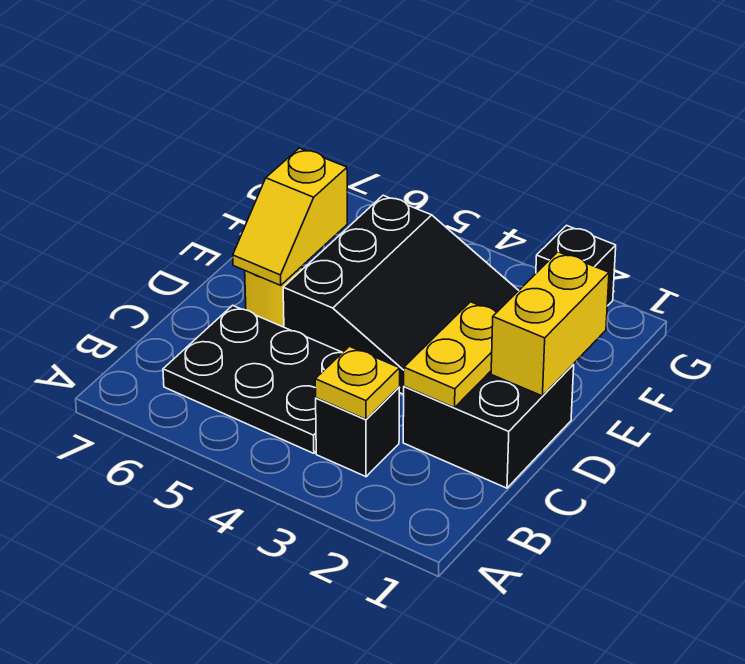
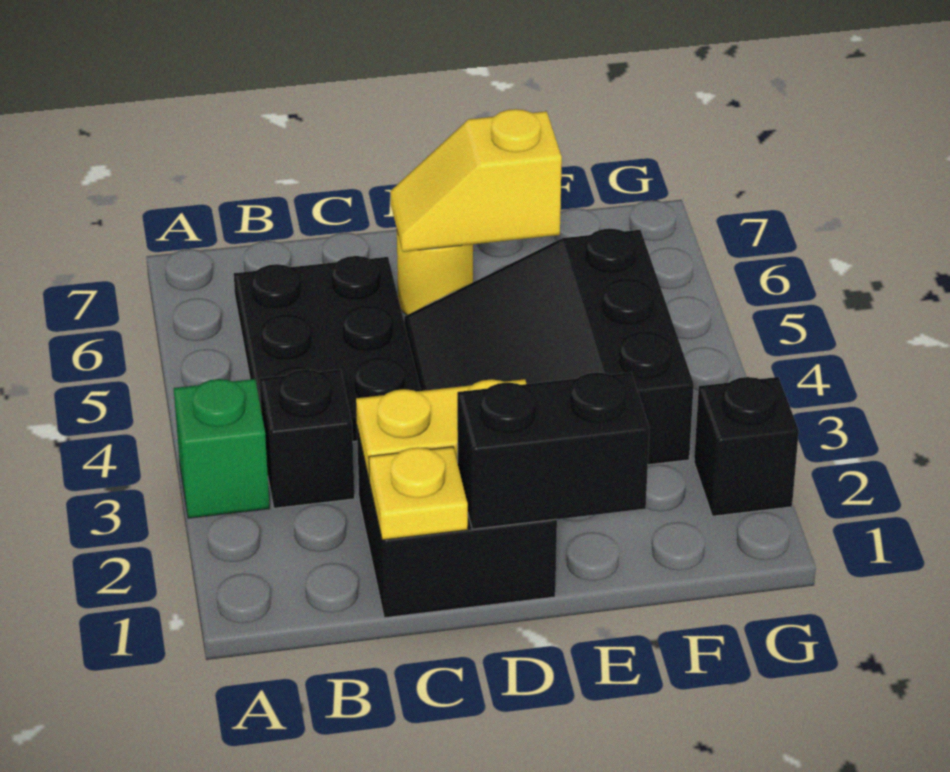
none -> green brick A3 level 1
yellow plate B3 level 2 -> yellow plate C1 level 2
yellow brick D1:E1 level 2 -> black brick D1:E1 level 2
black slope D3:F5 level 1 top 5 -> black slope D3:F5 level 1 top F

